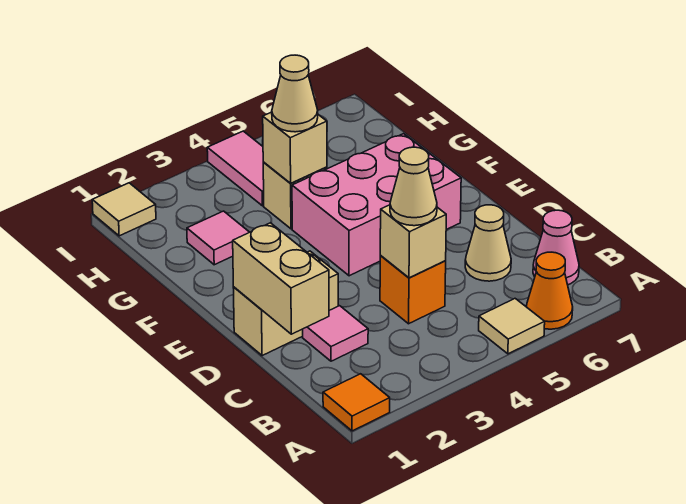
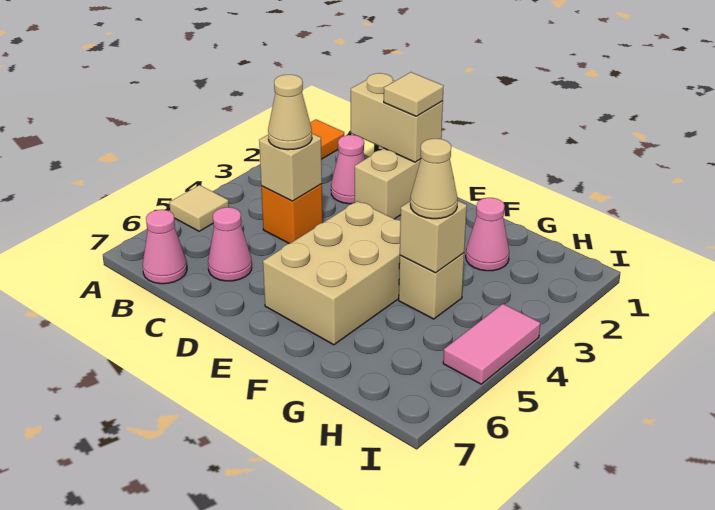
orange cone A6 level 1 -> none
pink tile C2 level 1 -> pink cone C2 level 1
tan cone C6 level 1 -> pink cone C6 level 1
pink brick E4:F6 level 1 -> tan brick E4:F6 level 1
pink tile G2 level 1 -> pink cone G2 level 1
pink tile H4:I4 level 1 -> pink tile I4:I5 level 1
tan tile I1 level 1 -> tan tile D1 level 3

